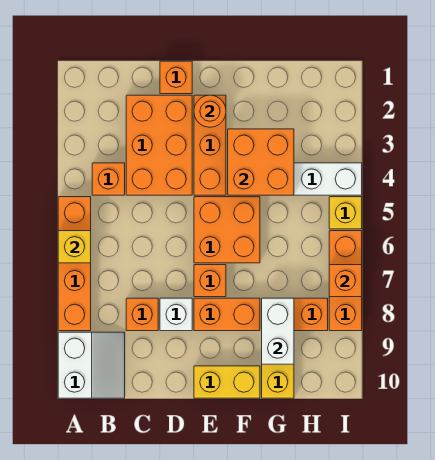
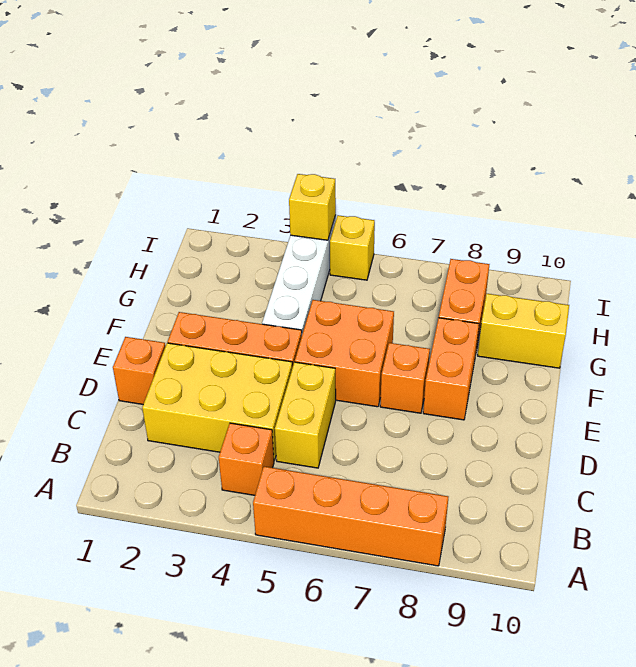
yellow brick A6 level 2 -> yellow brick I4 level 2
white slope A9:B10 level 1 top A -> none
orange brick C2:D4 level 1 -> yellow brick C2:D4 level 1
orange brick C8 level 1 -> none
white brick D8 level 1 -> none
orange round brick E2 level 2 -> none
yellow brick E10:F10 level 1 -> yellow brick C5:D5 level 1
orange brick F3:G4 level 2 -> none
white brick G8:G9 level 2 -> none
orange brick I6:I8 level 1 -> none
orange brick I7 level 2 -> none

